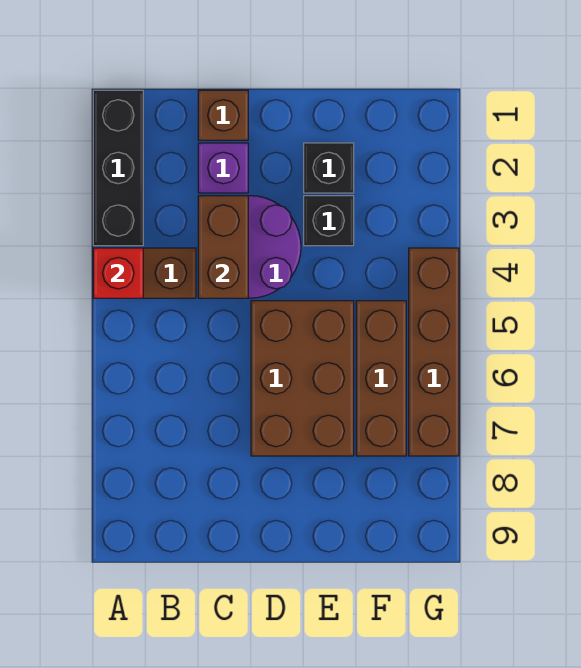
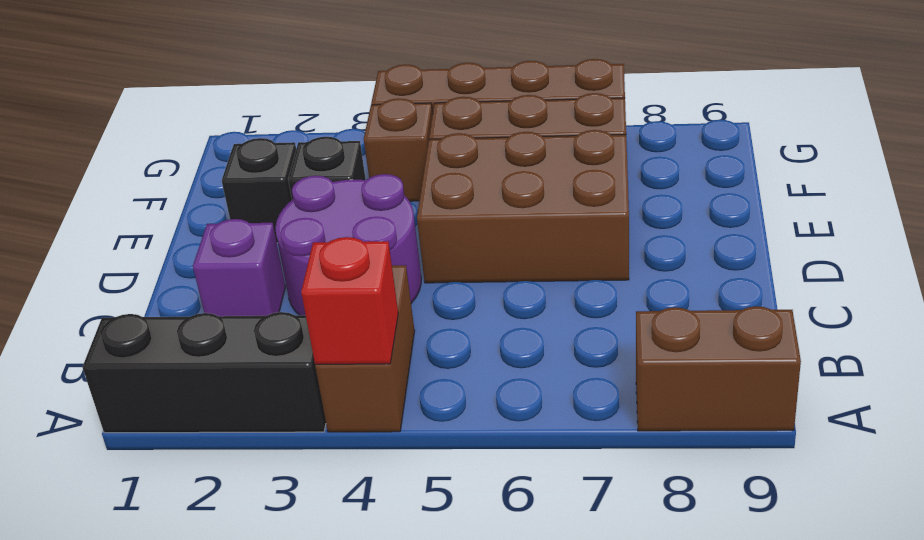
brown brick C1 level 1 -> brown brick F4 level 1
brown brick C3:C4 level 2 -> brown brick A8:A9 level 1

